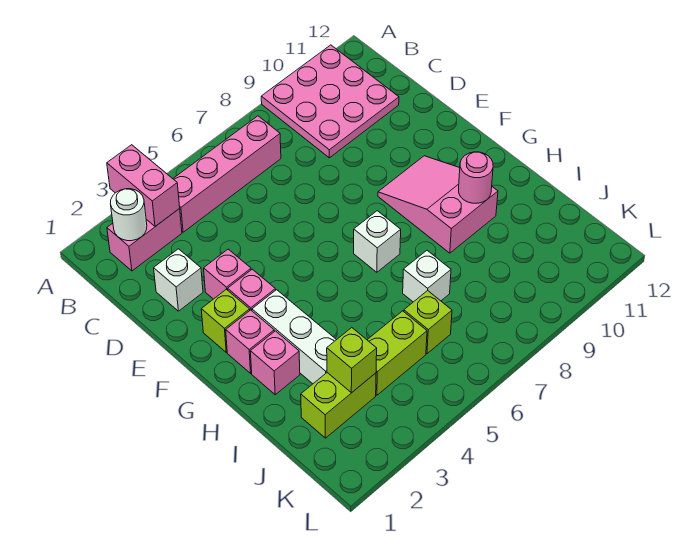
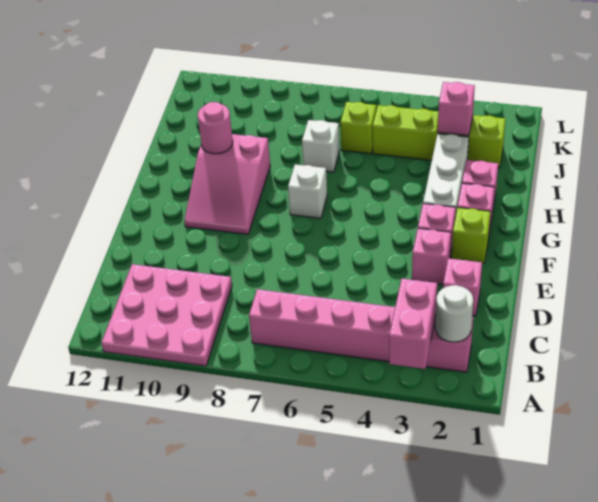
white brick D2 level 1 -> pink brick D2 level 1
lime brick J3 level 2 -> pink brick J3 level 2

